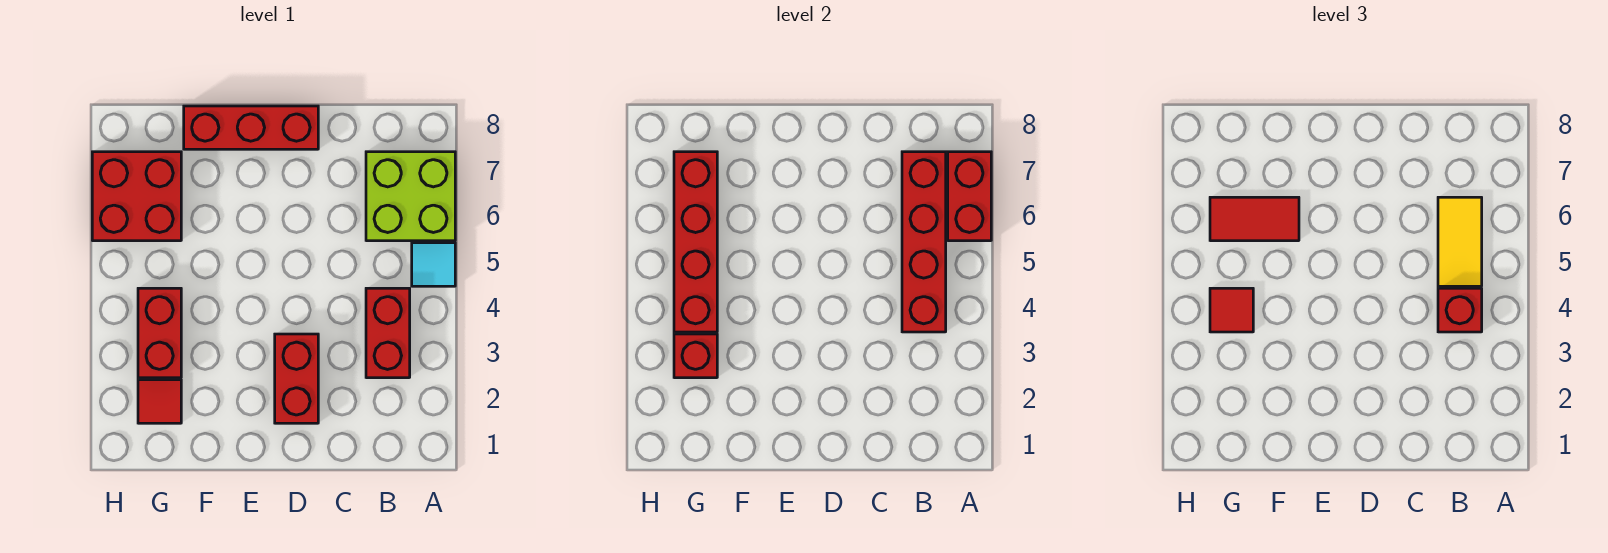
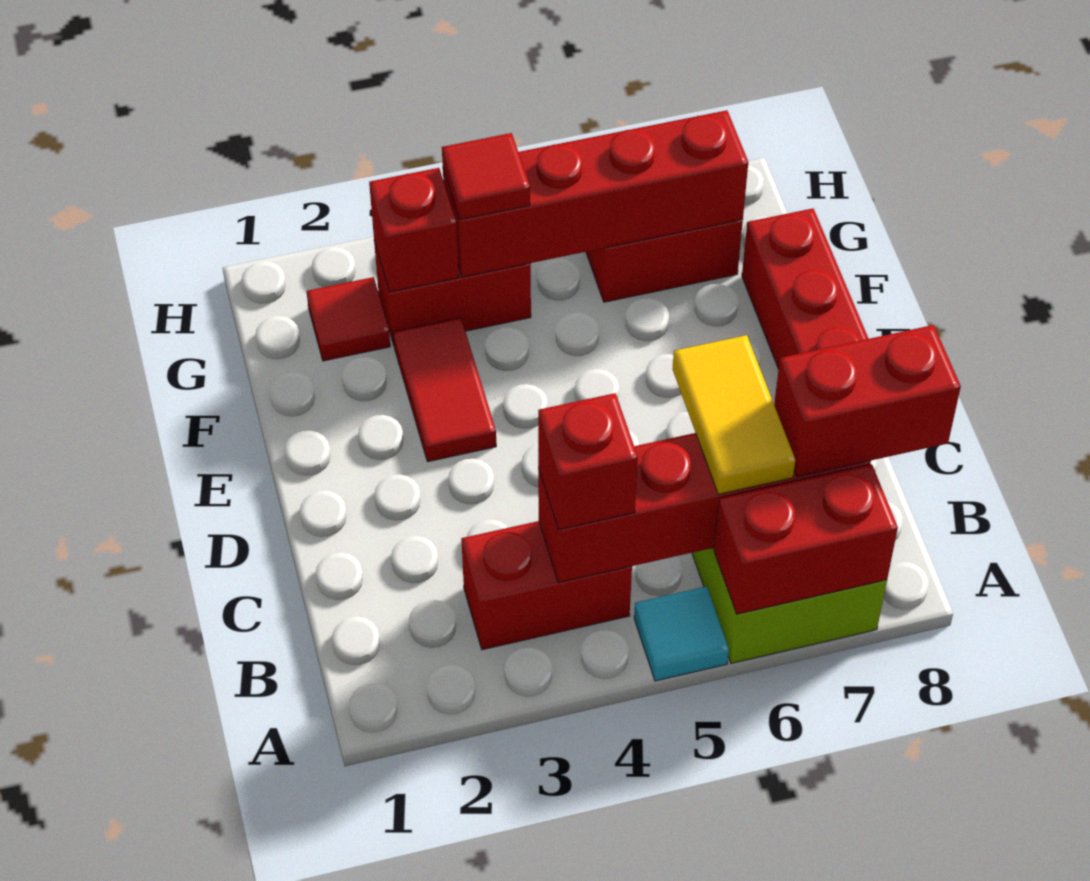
yellow tile B5:B6 level 3 -> yellow tile B6:C6 level 3
red brick D2:D3 level 1 -> red brick B7:B8 level 3
red tile F6:G6 level 3 -> red tile E3:F3 level 1

